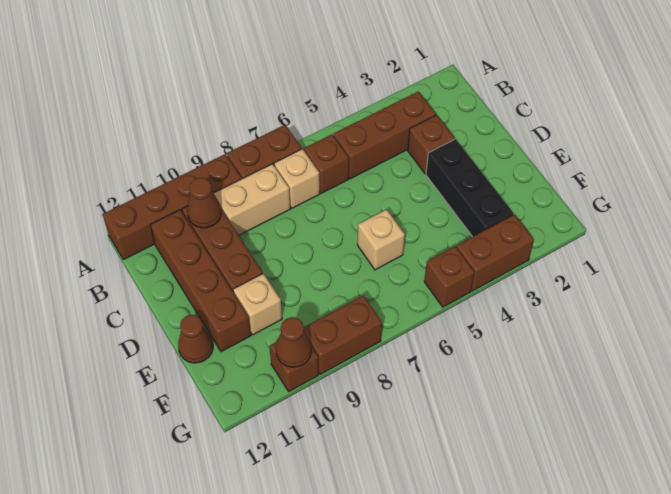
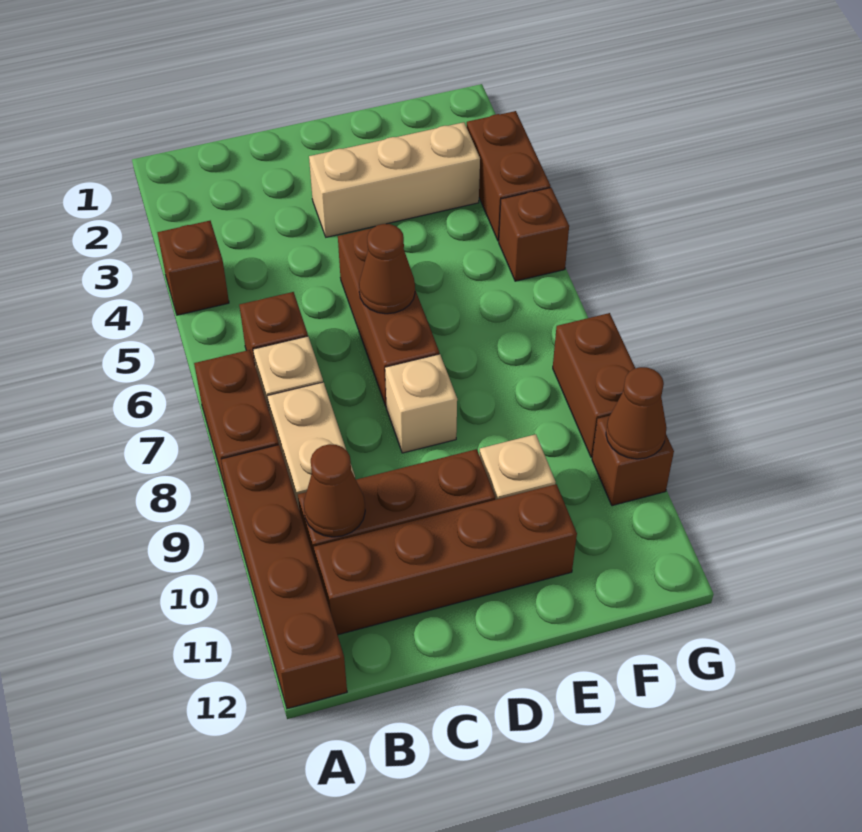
brown brick B3:B5 level 1 -> brown brick D5:D7 level 1
brown brick C3 level 1 -> brown brick A4 level 1
black brick D3:F3 level 1 -> tan brick D3:F3 level 1
tan brick E6 level 1 -> tan brick D8 level 1
brown cone E12 level 1 -> brown cone D6 level 2

